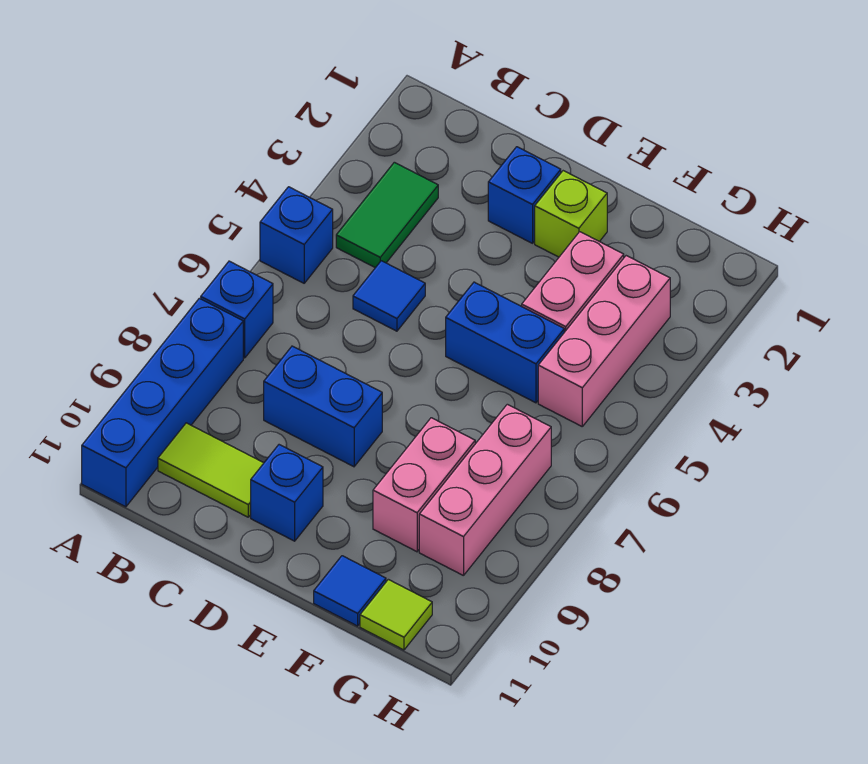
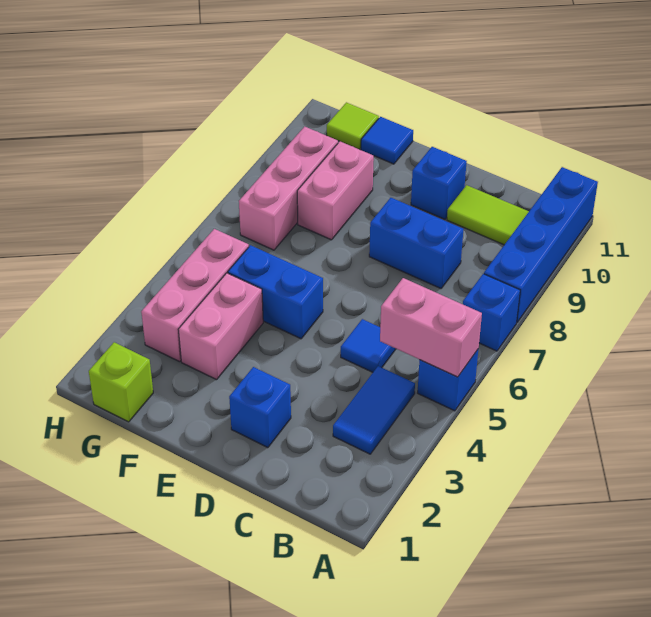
none -> pink brick A5:B5 level 2
green tile B3:B4 level 1 -> blue tile B3:B4 level 1
lime brick E2 level 1 -> lime brick G1 level 1

